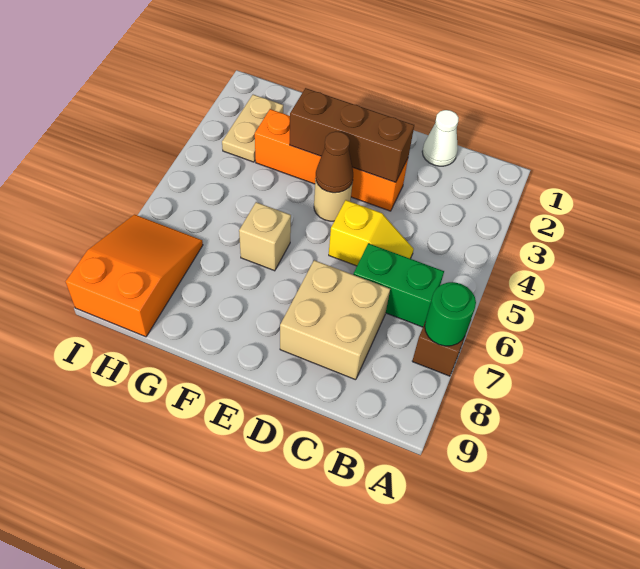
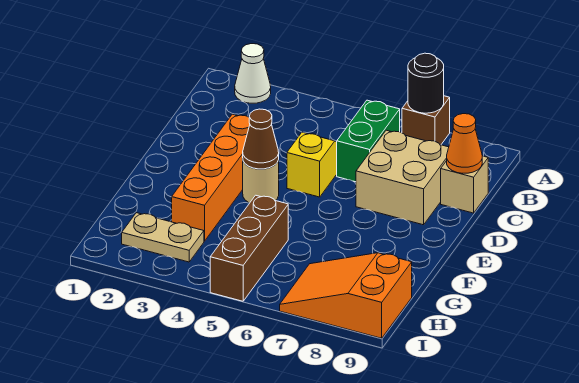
green round brick A7 level 2 -> black round brick A7 level 2
white cone C1 level 1 -> white cone A2 level 1
none -> orange cone C9 level 2
brown brick D3:F3 level 2 -> brown brick G5:I5 level 1
tan brick F6 level 1 -> tan brick C9 level 1

